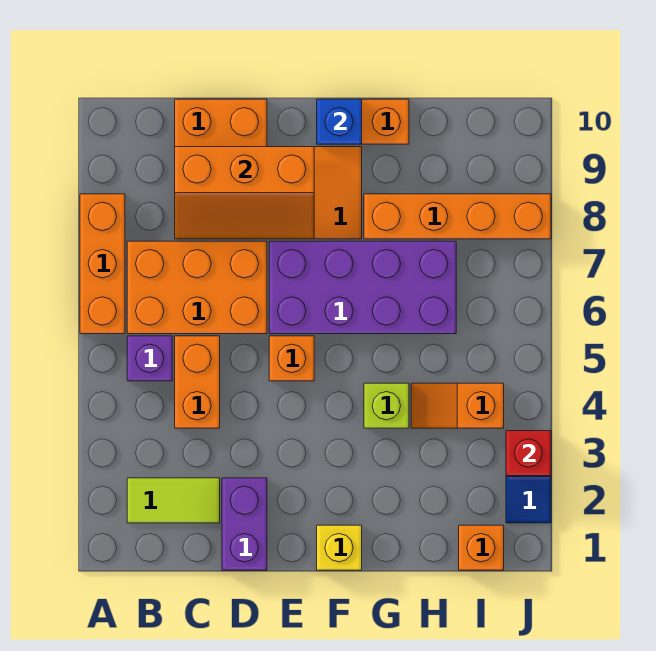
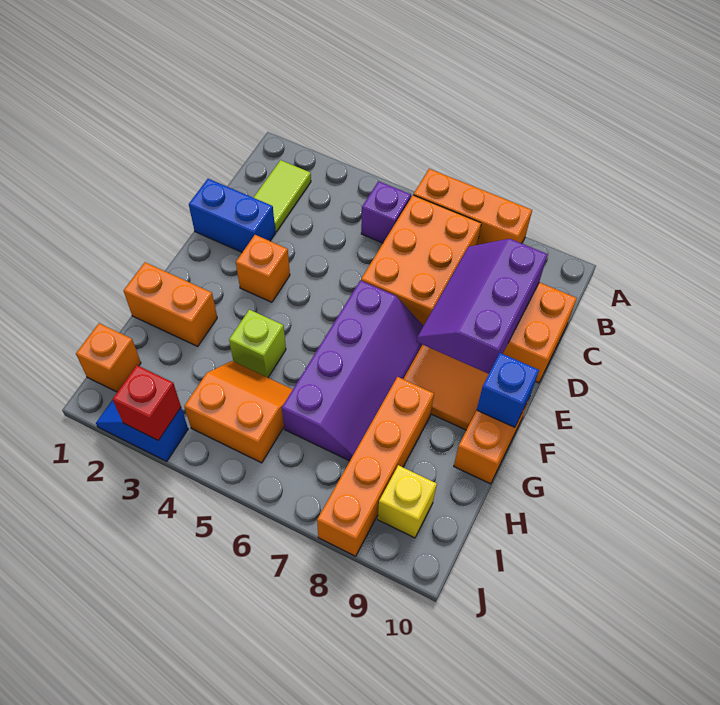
orange brick C4:C5 level 1 -> orange brick G1:G2 level 1
orange slope C8:E9 level 2 top 9 -> purple slope C8:E9 level 2 top 9
purple brick D1:D2 level 1 -> blue brick D1:D2 level 1
orange brick E5 level 1 -> orange brick E3 level 1
purple brick E6:H7 level 1 -> purple slope E6:H7 level 1 top 6
yellow brick F1 level 1 -> yellow brick I9 level 1
orange slope H4:I4 level 1 top I -> orange slope H4:I5 level 1 top I

